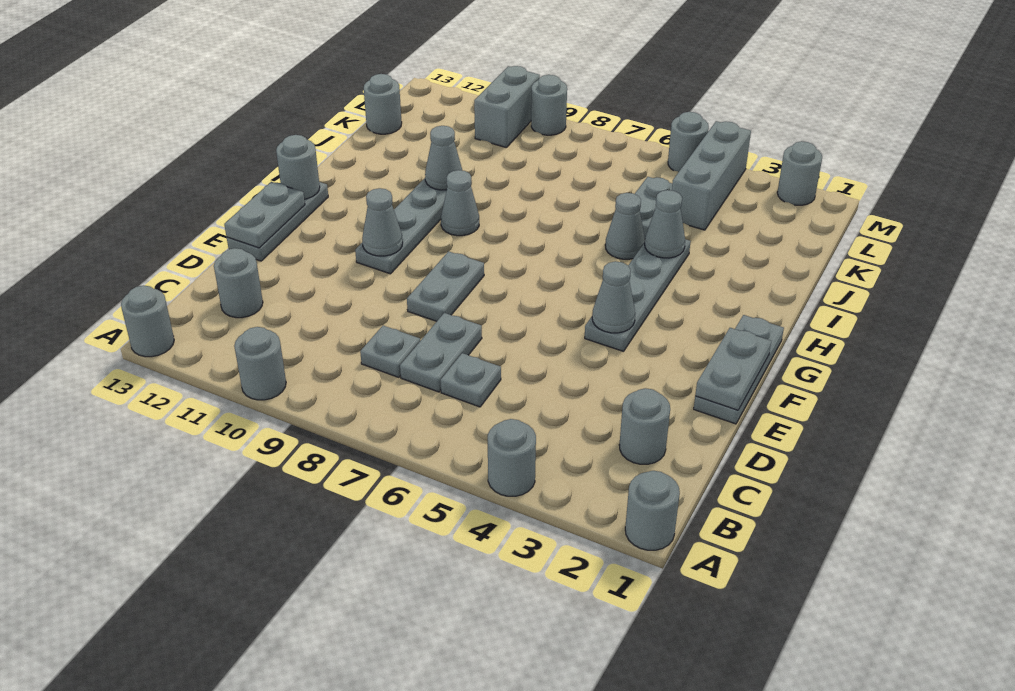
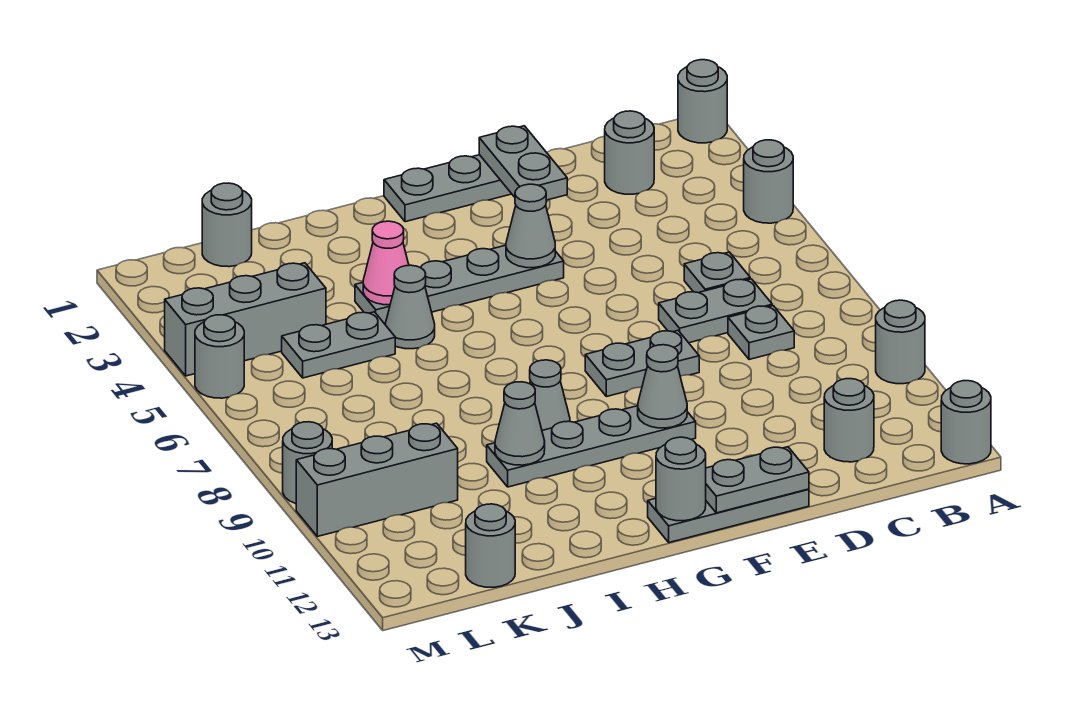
grey plate E1:F1 level 2 -> grey plate E1:E2 level 2
grey cone I4 level 2 -> pink cone I4 level 2
grey brick L10:M10 level 1 -> grey brick K10:M10 level 1
grey round brick M2 level 1 -> grey round brick K1 level 1

